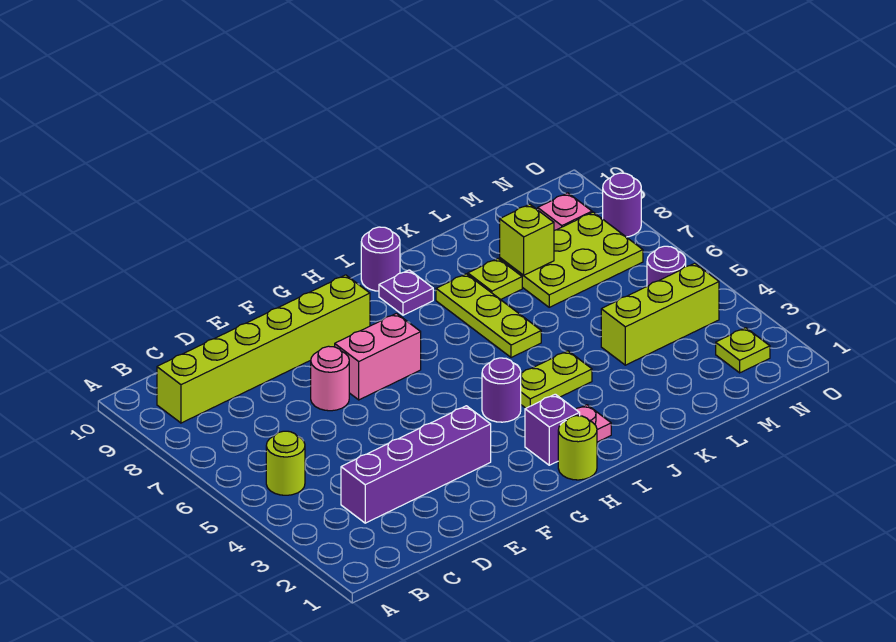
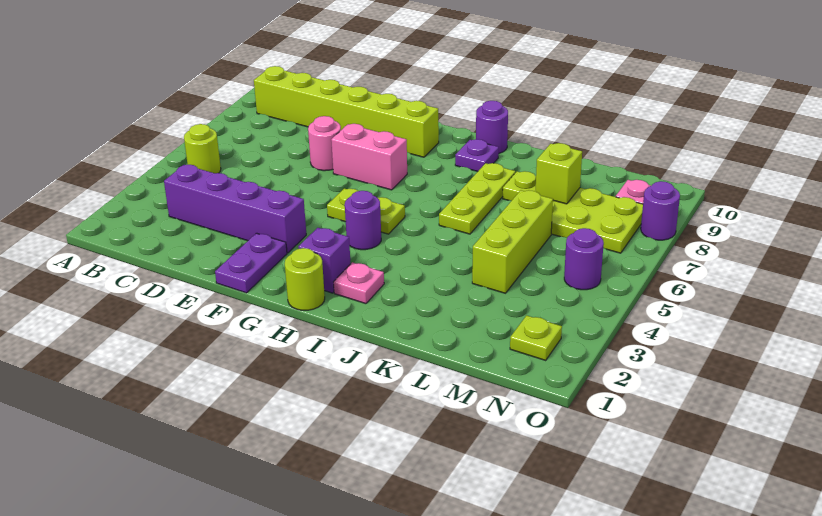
none -> purple plate F1:F2 level 1
lime plate I4:J4 level 1 -> lime plate G5:H5 level 1
lime brick L4:N4 level 1 -> lime brick L4:L6 level 1

